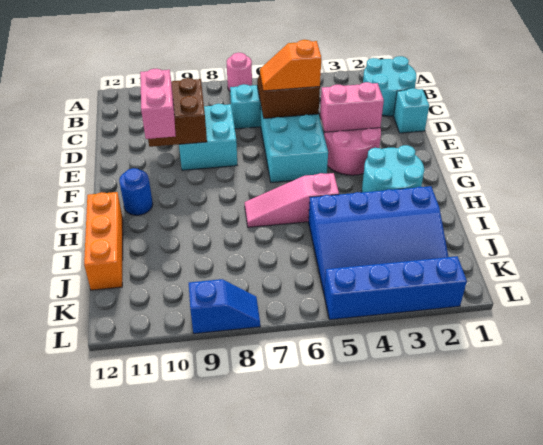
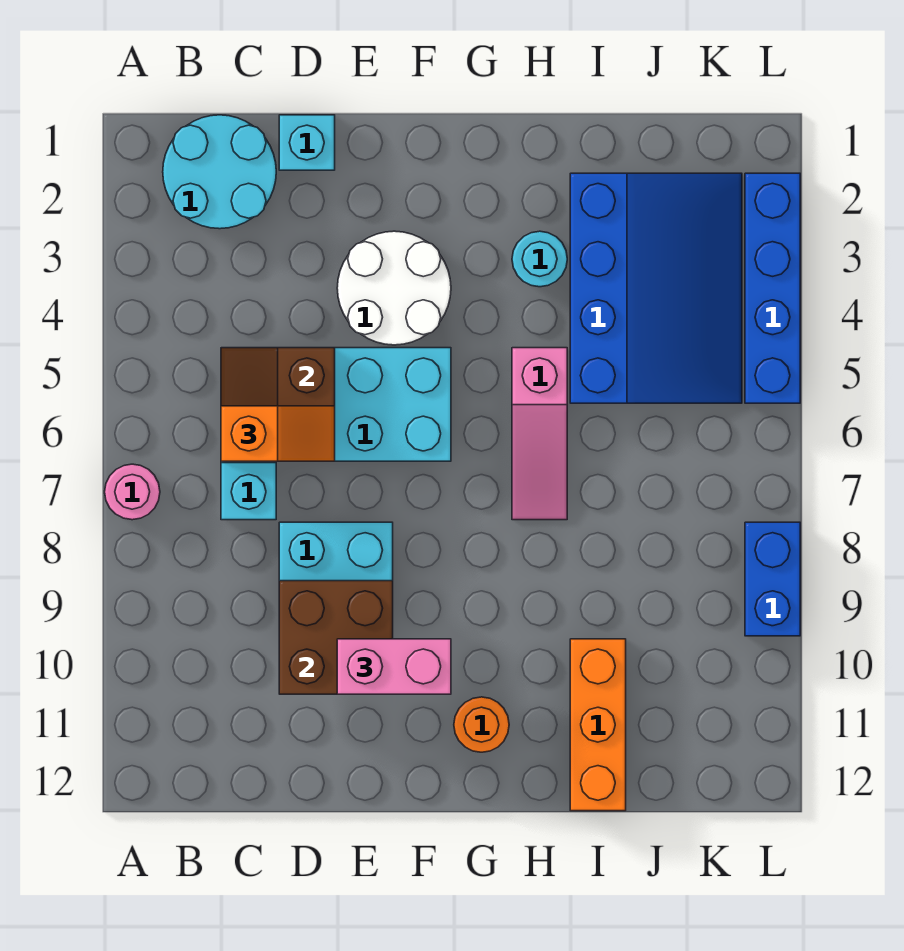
orange slope D5:D6 level 3 top 5 -> orange slope C6:D6 level 3 top C
pink round brick E3:F4 level 1 -> white round brick E3:F4 level 1
pink brick E3:E4 level 2 -> none
cyan round brick G2:H3 level 1 -> cyan round brick H3 level 1
blue round brick G11 level 1 -> orange round brick G11 level 1
orange brick H12:J12 level 1 -> orange brick I10:I12 level 1
blue slope L8:L9 level 1 top 9 -> blue brick L8:L9 level 1

